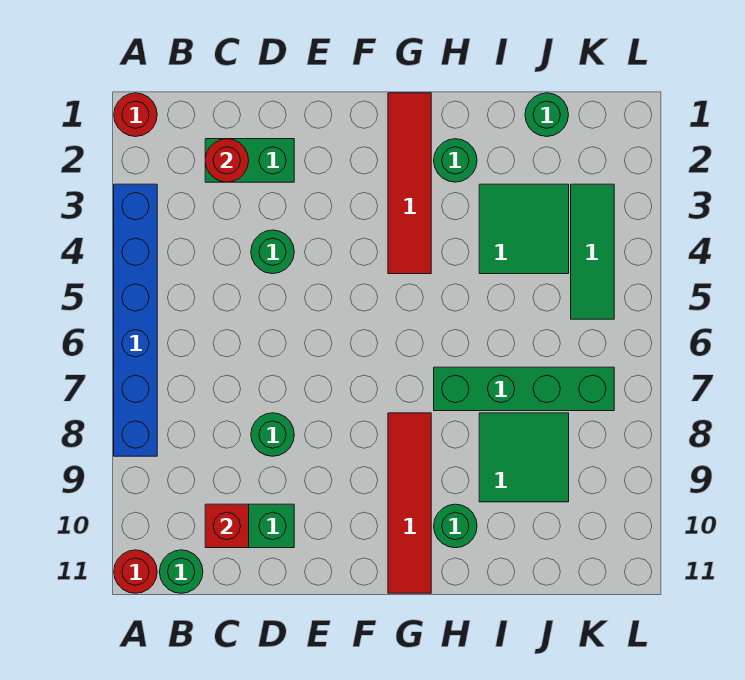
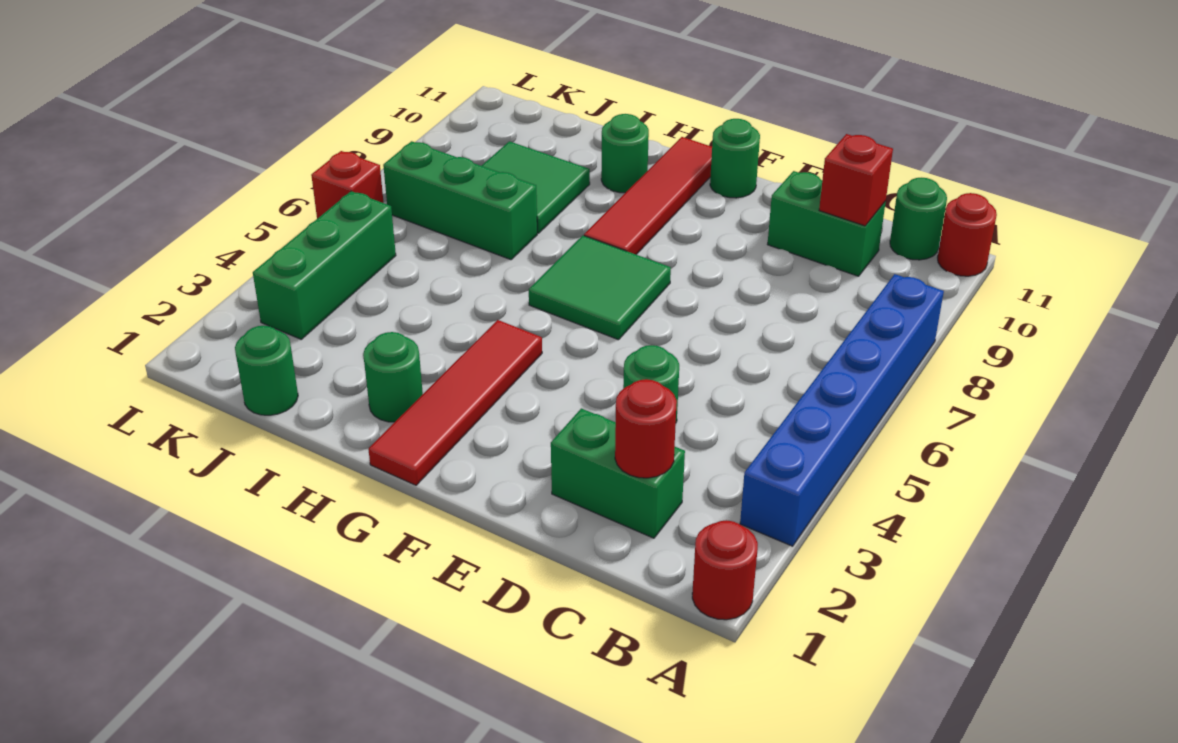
green round brick D8 level 1 -> green round brick F11 level 1
green brick H7:K7 level 1 -> green brick I7:K7 level 1
green tile I3:J4 level 1 -> green tile F6:G7 level 1
green tile K3:K5 level 1 -> green brick K3:K5 level 1
none -> red brick L6 level 1

